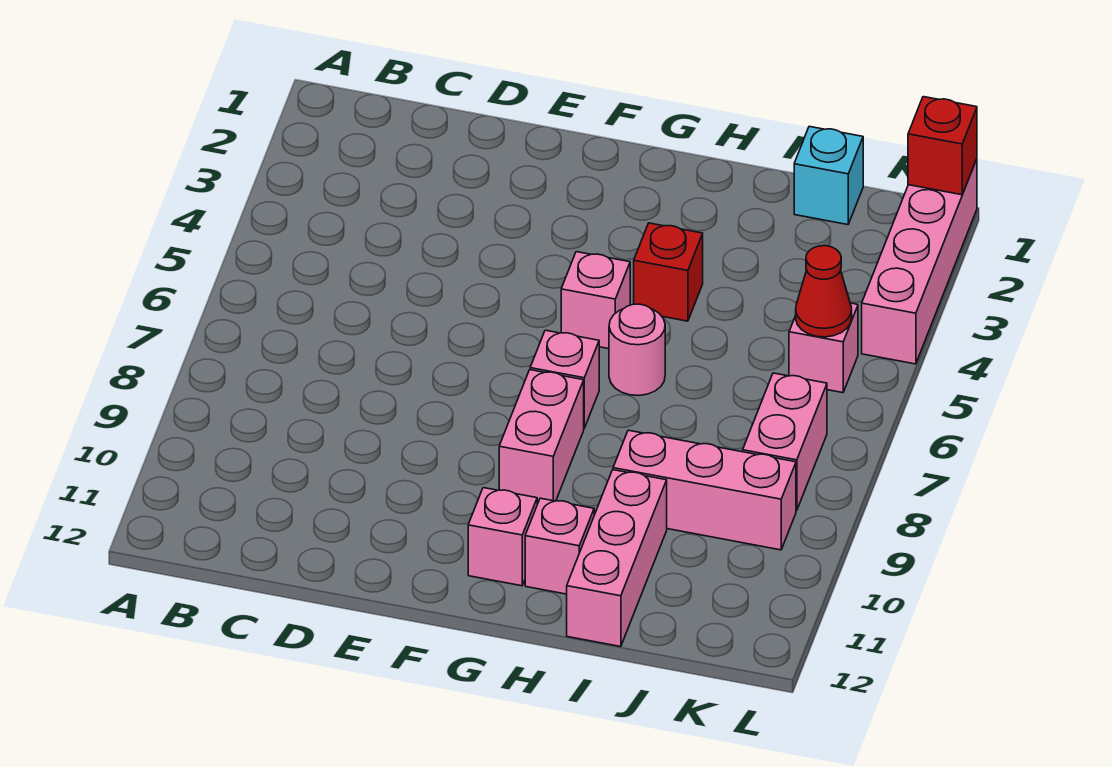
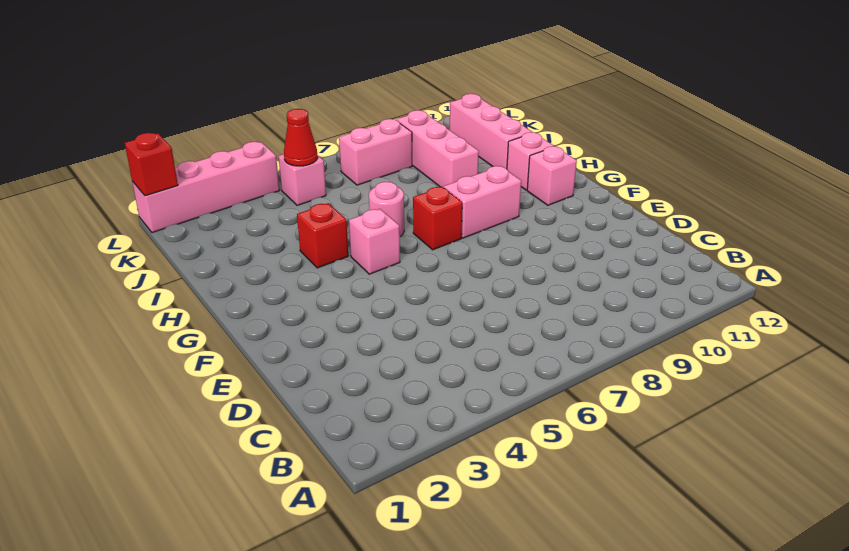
pink brick G7 level 1 -> red brick G7 level 1
pink brick I10:I12 level 1 -> pink brick I11:K11 level 1
cyan brick J1 level 1 -> none

